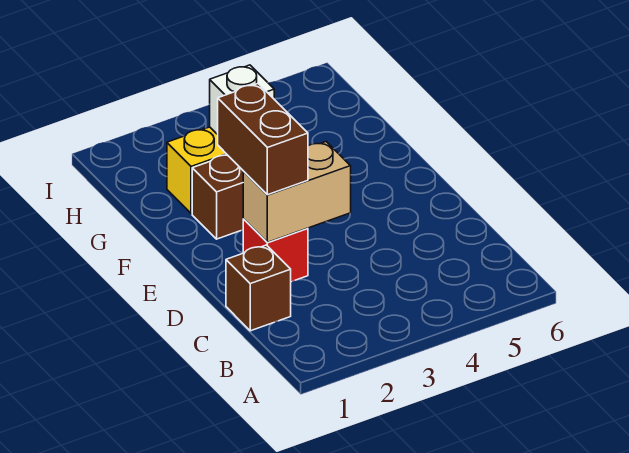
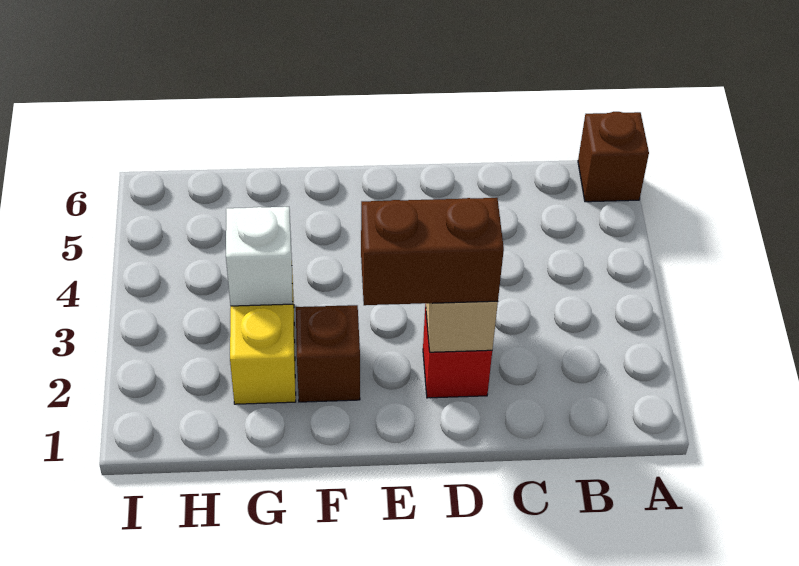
brown brick C1 level 1 -> brown brick A6 level 1

